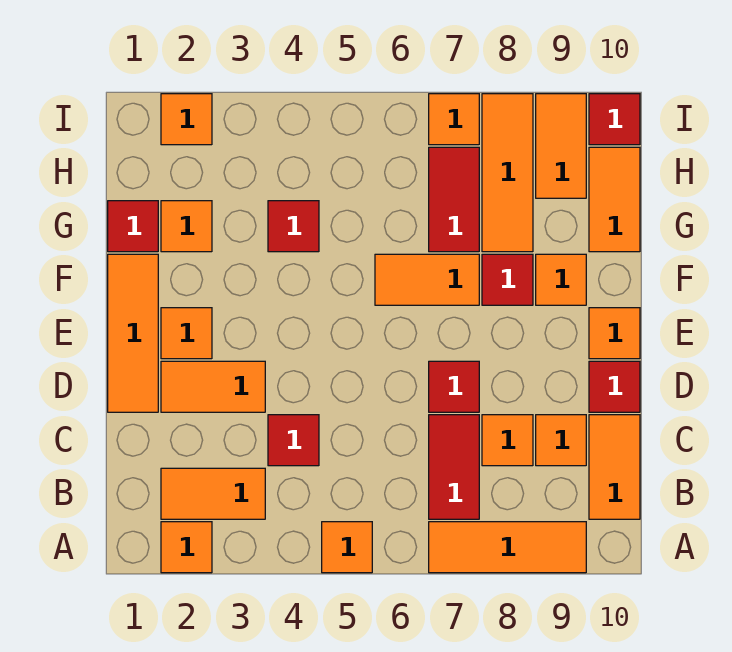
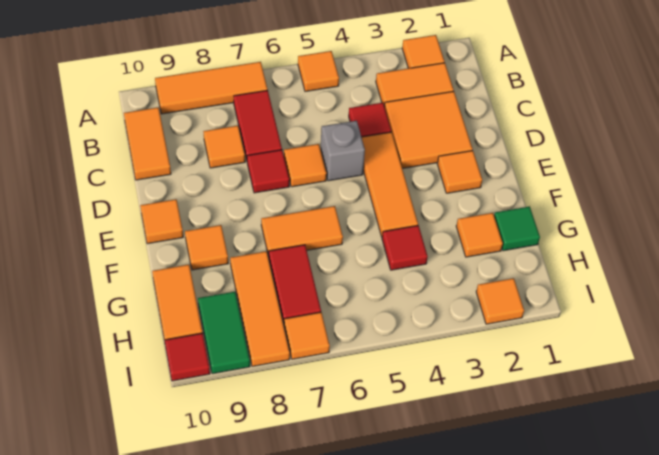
orange tile C9 level 1 -> orange tile D6 level 1
orange tile D1:F1 level 1 -> orange tile D4:F4 level 1
orange tile D2:D3 level 1 -> orange tile C2:D3 level 1
none -> grey brick D5 level 1
red tile D10 level 1 -> none
red tile F8 level 1 -> none
red tile G1 level 1 -> green tile G1 level 1
orange tile H9:I9 level 1 -> green tile H9:I9 level 1

